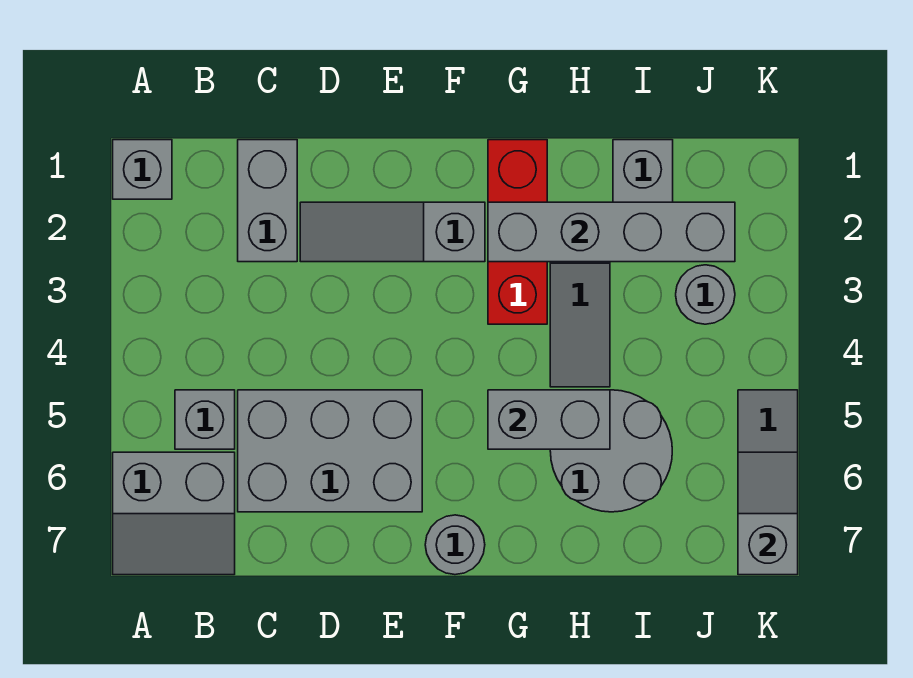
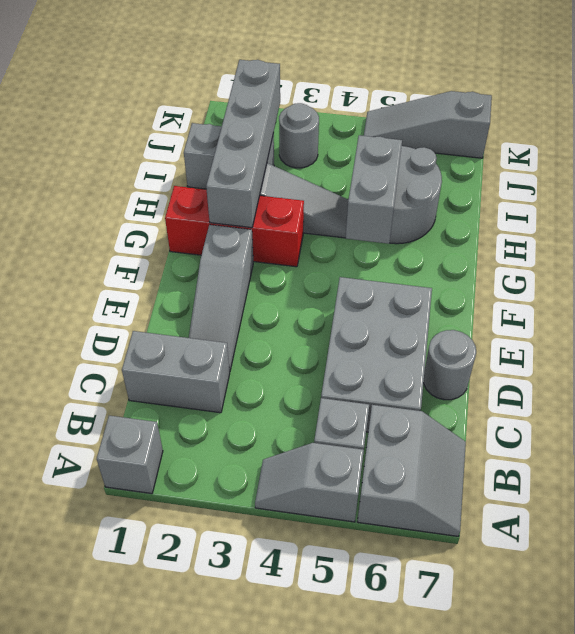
grey round brick F7 level 1 -> grey round brick D7 level 1
grey slope K6:K7 level 2 top 7 -> grey slope A4:A5 level 1 top 5

